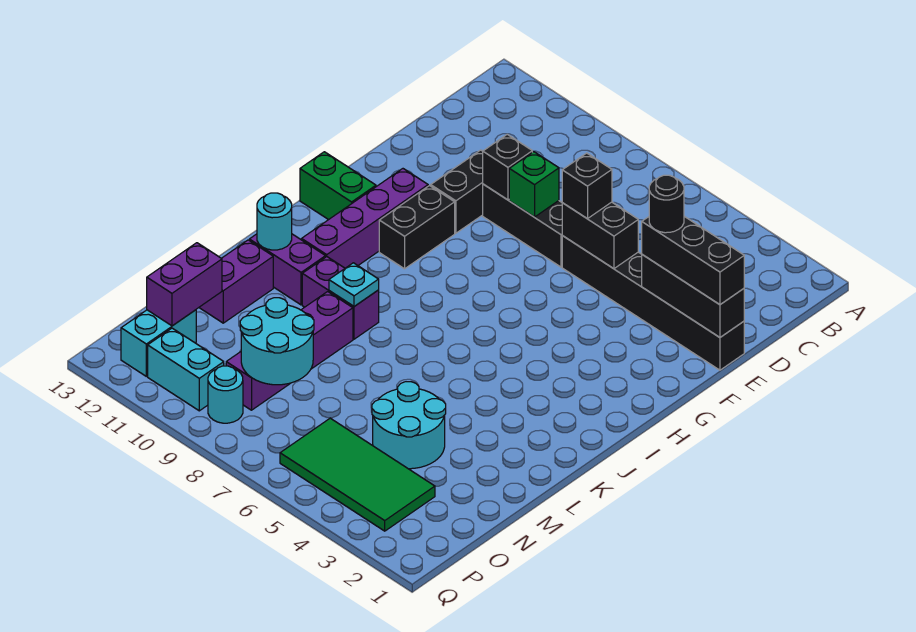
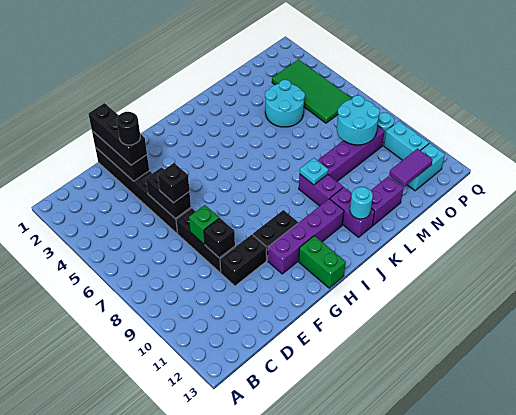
purple brick N12:O12 level 2 -> purple tile N12:O12 level 2

